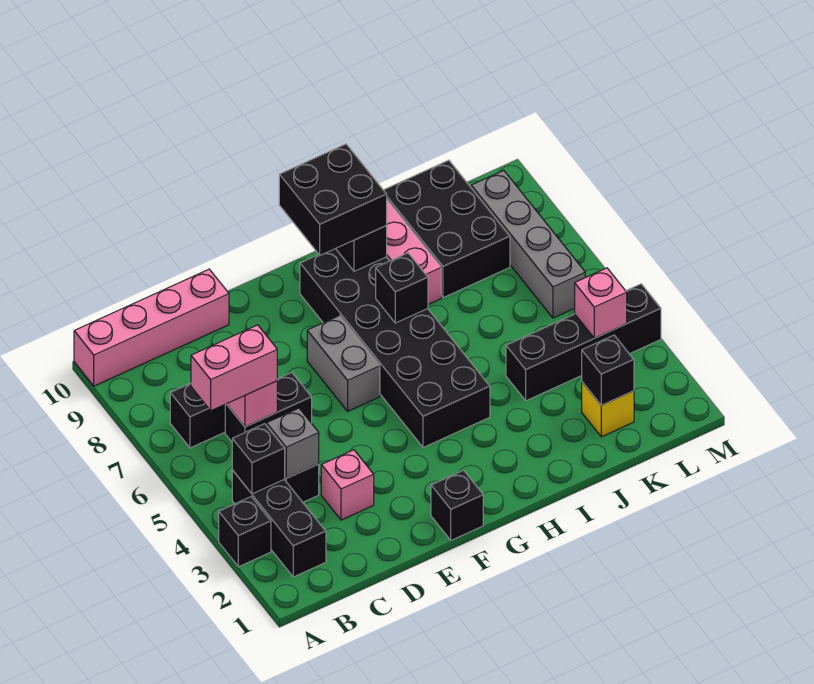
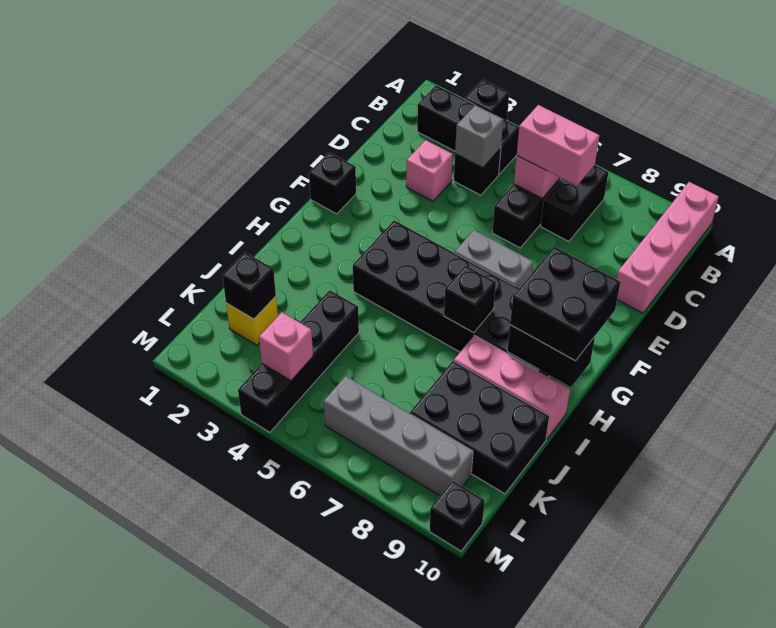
black brick B4 level 2 -> black brick M10 level 1
pink brick B6:C6 level 3 -> pink brick C6:C7 level 3

